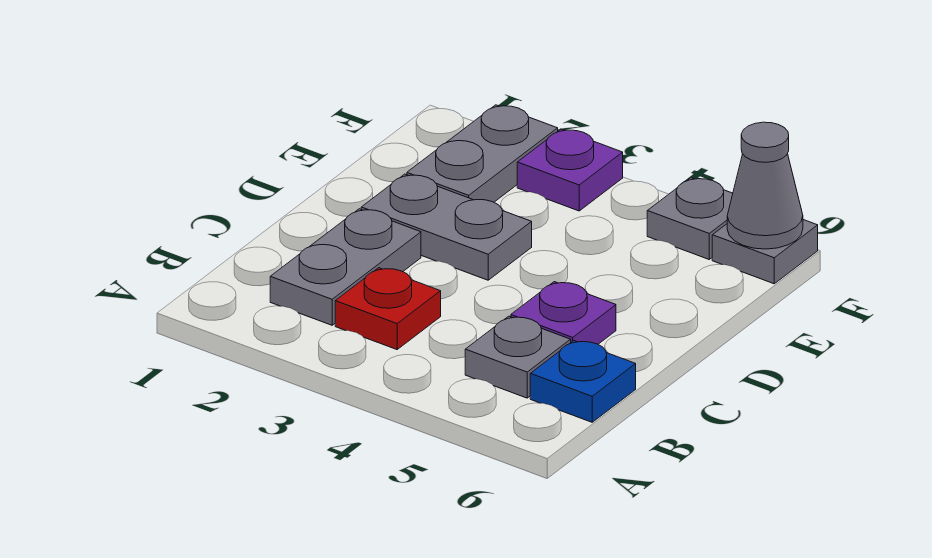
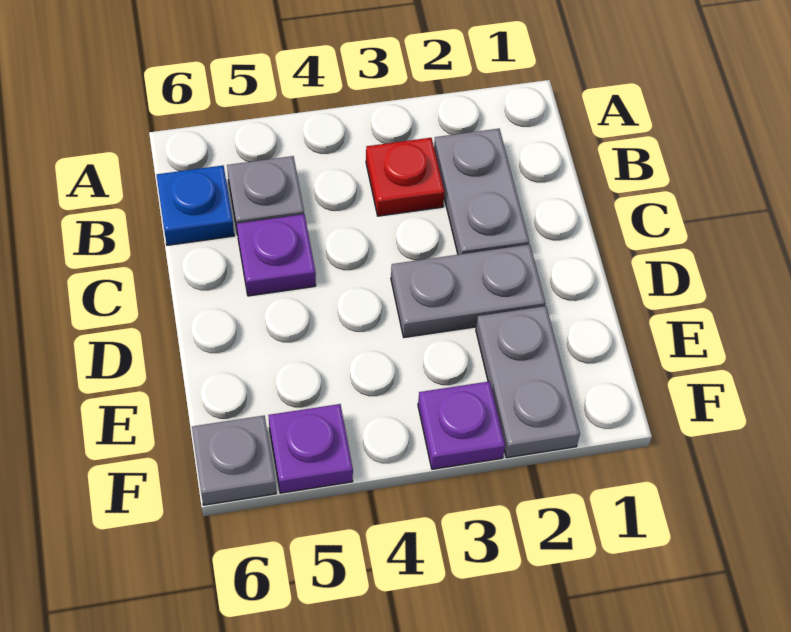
grey plate F5 level 1 -> purple plate F5 level 1
grey cone F6 level 2 -> none

